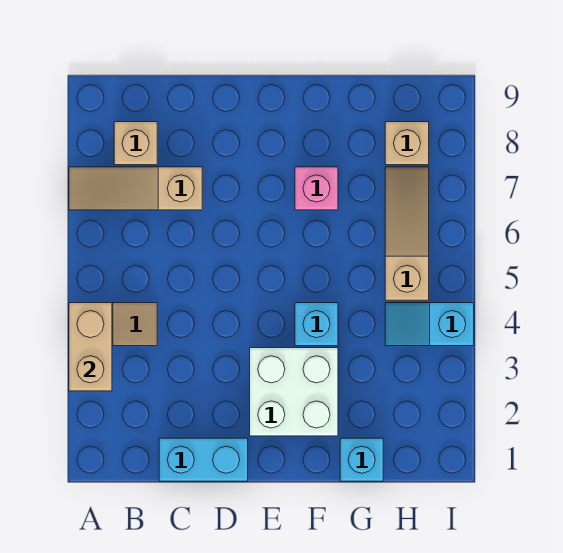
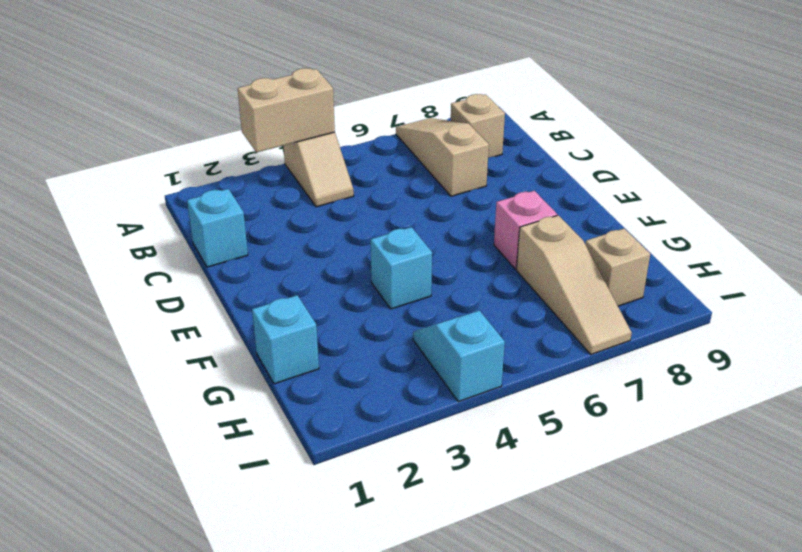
cyan brick C1:D1 level 1 -> cyan brick C1 level 1
white brick E2:F3 level 1 -> none
tan slope H5:H7 level 1 top 5 -> tan slope G7:I7 level 1 top G

